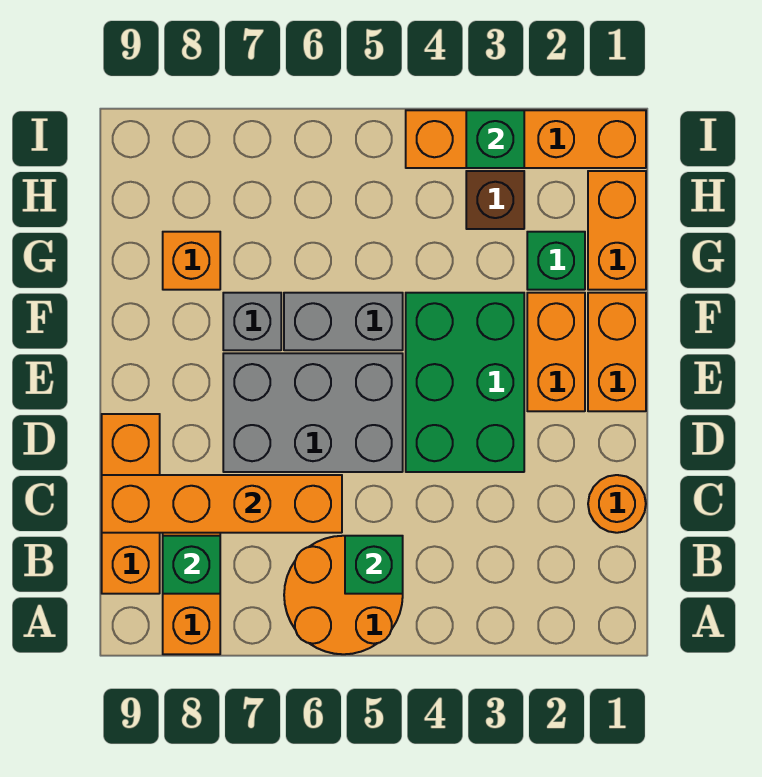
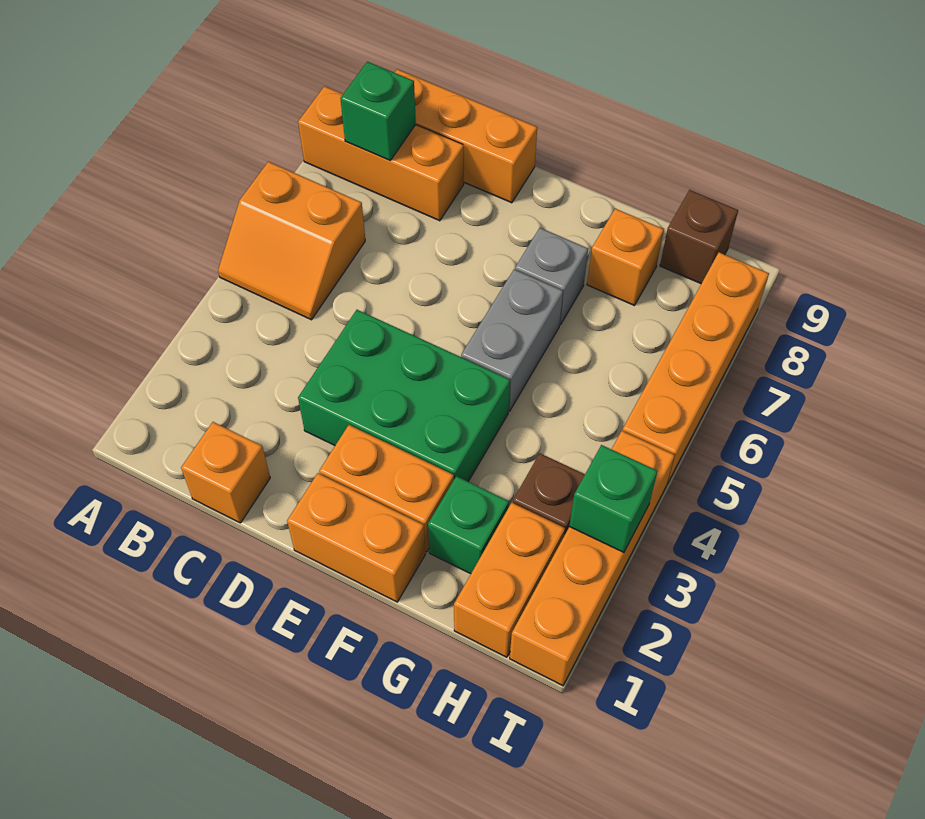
orange round brick A5:B6 level 1 -> orange slope A5:B6 level 1 top 6
green brick B5 level 2 -> none
orange round brick C1 level 1 -> orange brick C1 level 1
orange brick C6:C9 level 2 -> orange brick I5:I8 level 1
grey brick D5:E7 level 1 -> none
orange brick G1:H1 level 1 -> orange brick H1:H2 level 1
none -> brown brick H9 level 1

